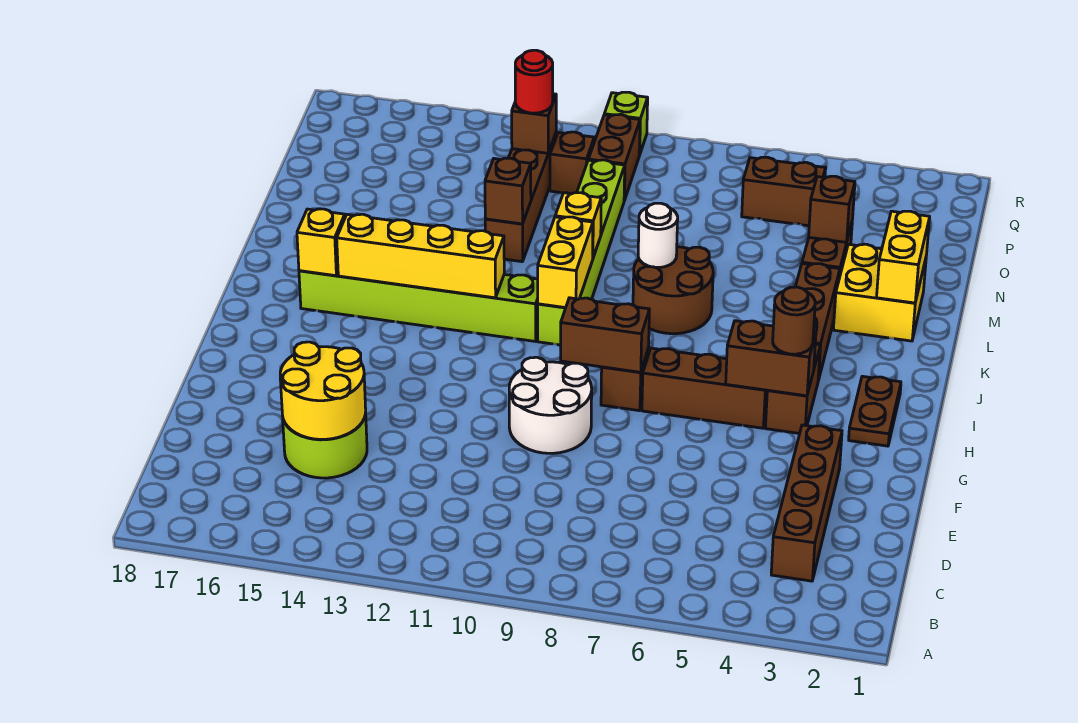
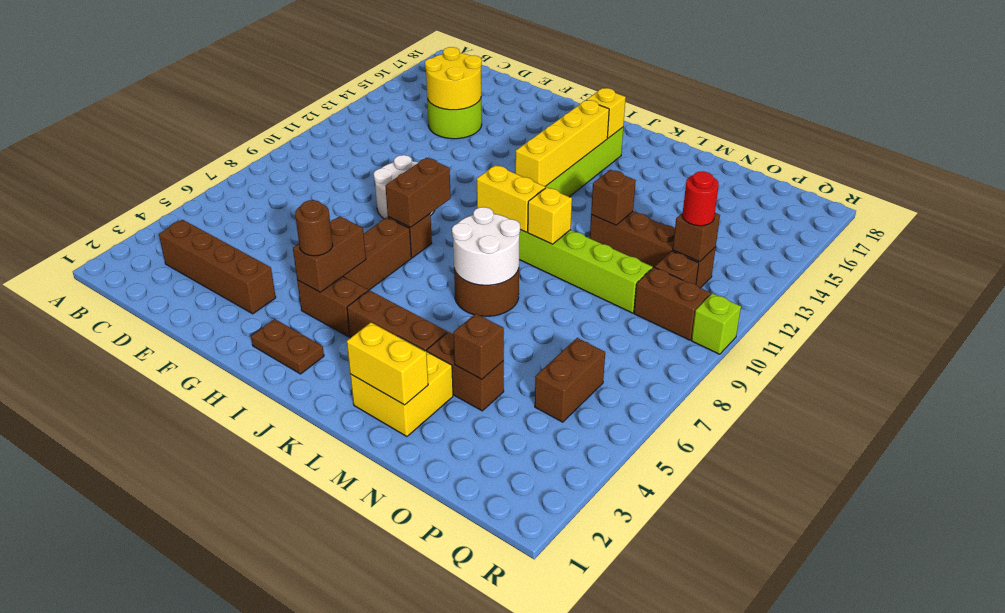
white round brick L8 level 2 -> white round brick K7:L8 level 2

